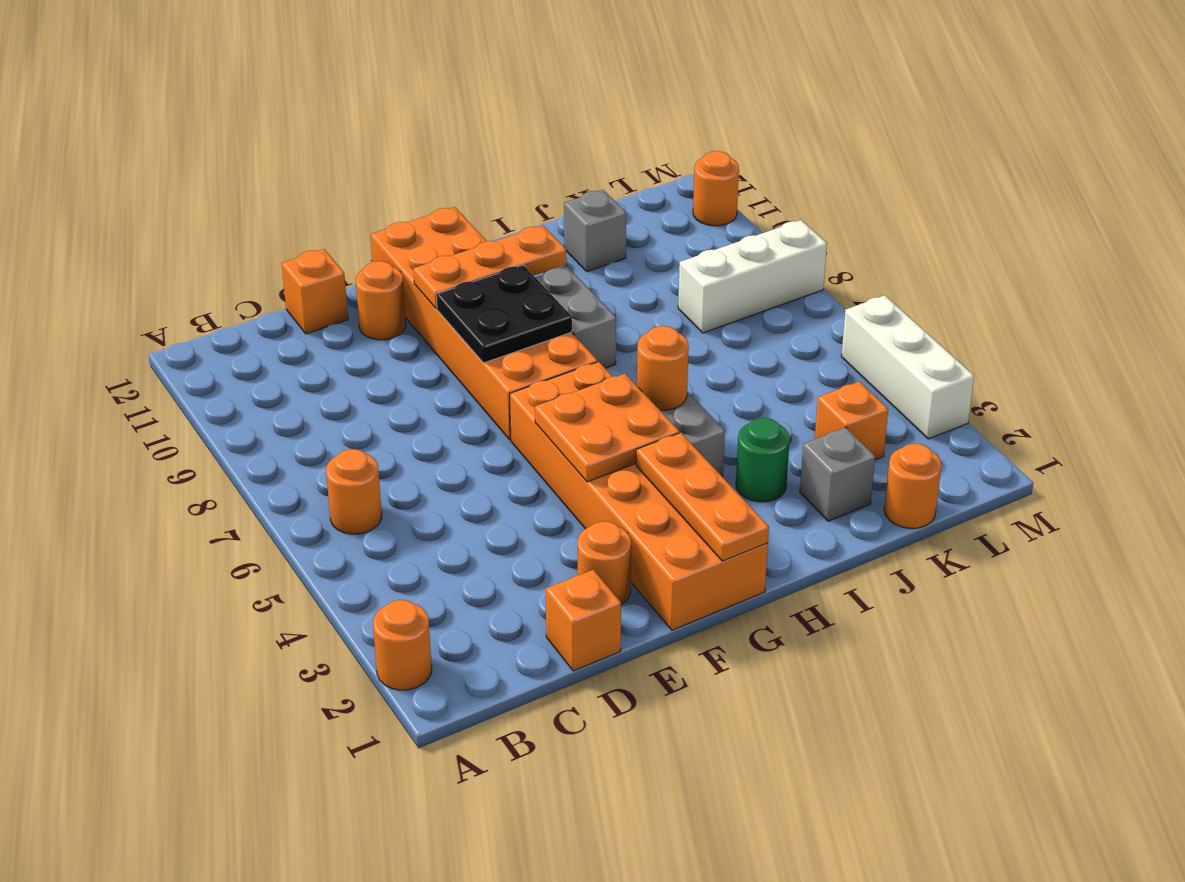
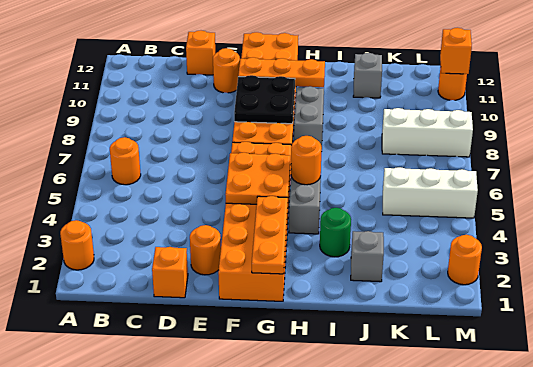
orange round brick K1 level 1 -> orange round brick M2 level 1
orange brick K3 level 1 -> orange brick M11 level 2
white brick M3:M5 level 1 -> white brick K5:M5 level 1

